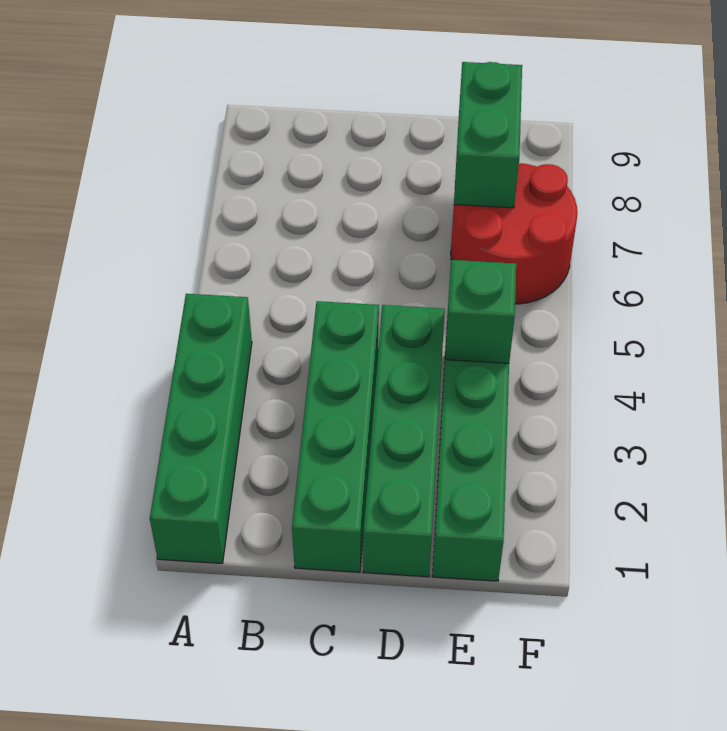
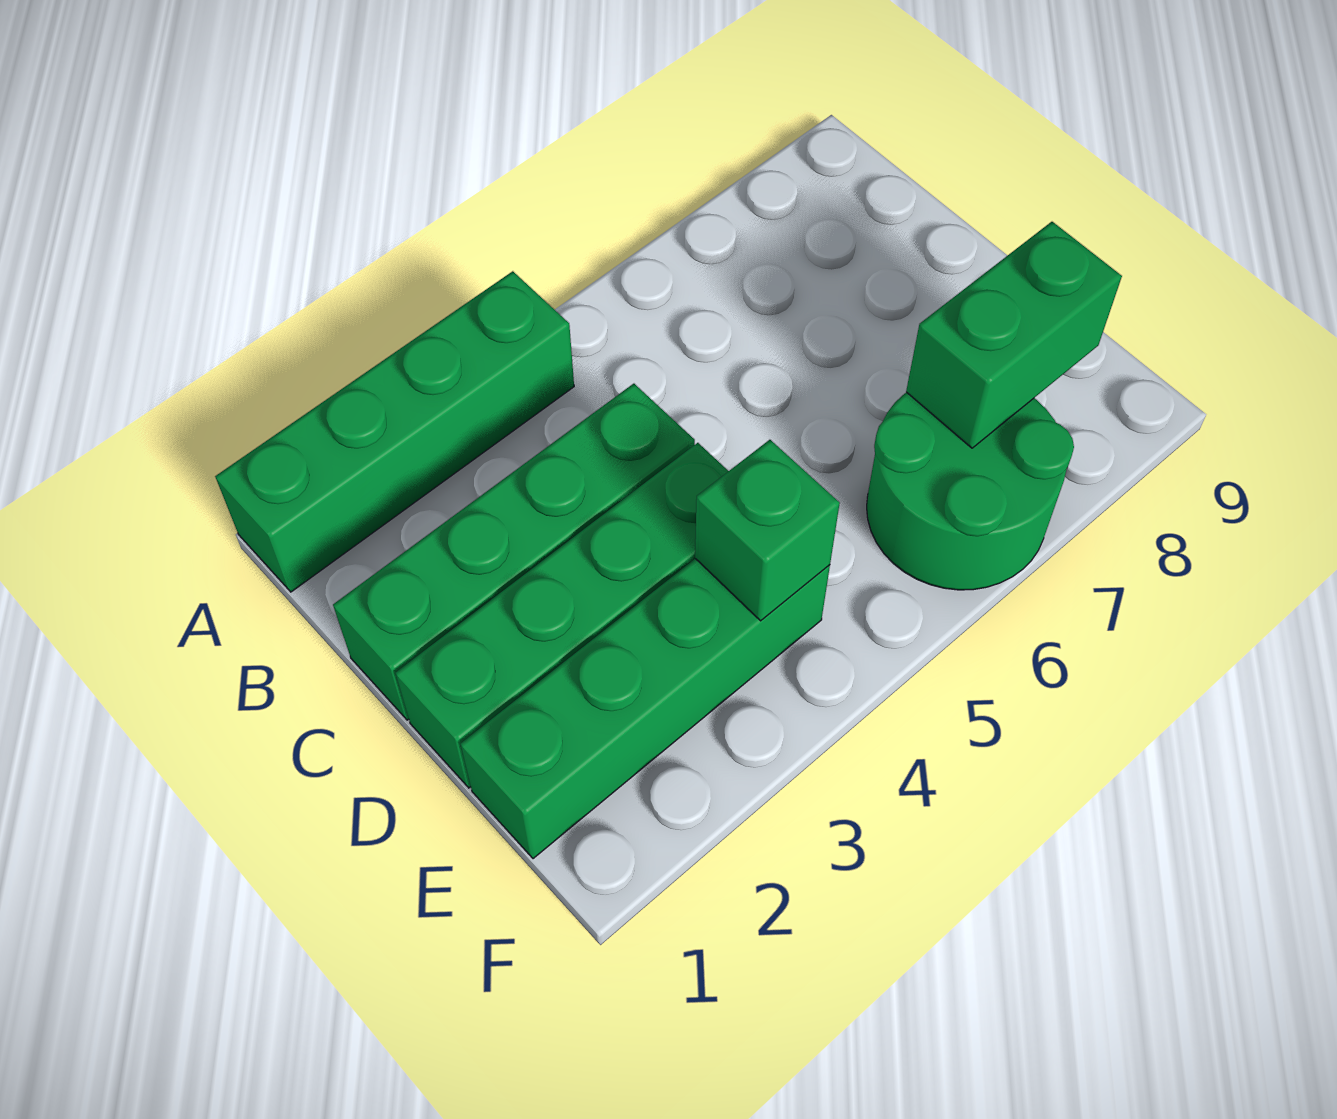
red round brick E6:F7 level 1 -> green round brick E6:F7 level 1

